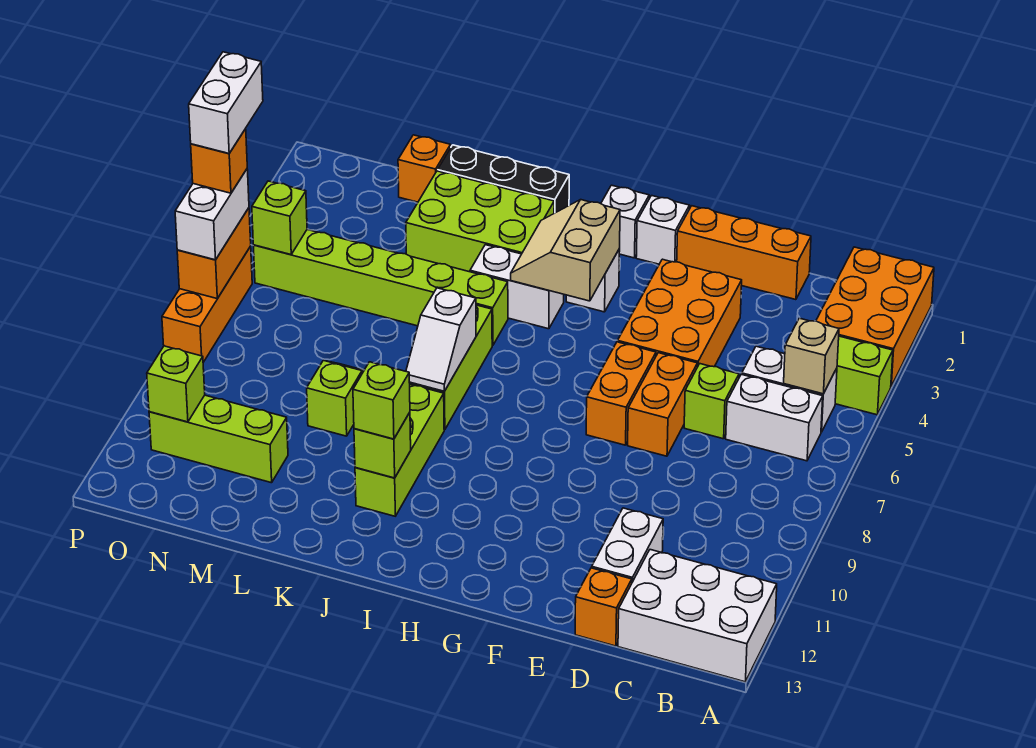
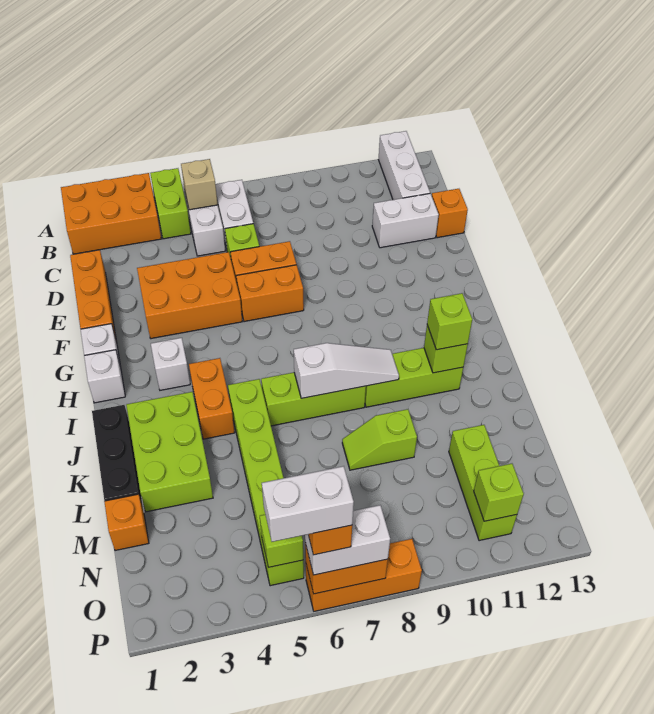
white brick A12:C13 level 1 -> white brick A12:C12 level 1
tan slope H3:I4 level 2 top H -> none
white brick I4:J4 level 1 -> orange brick I4:J4 level 1
white slope J7:J8 level 2 top 7 -> white slope J7:J9 level 2 top 7

